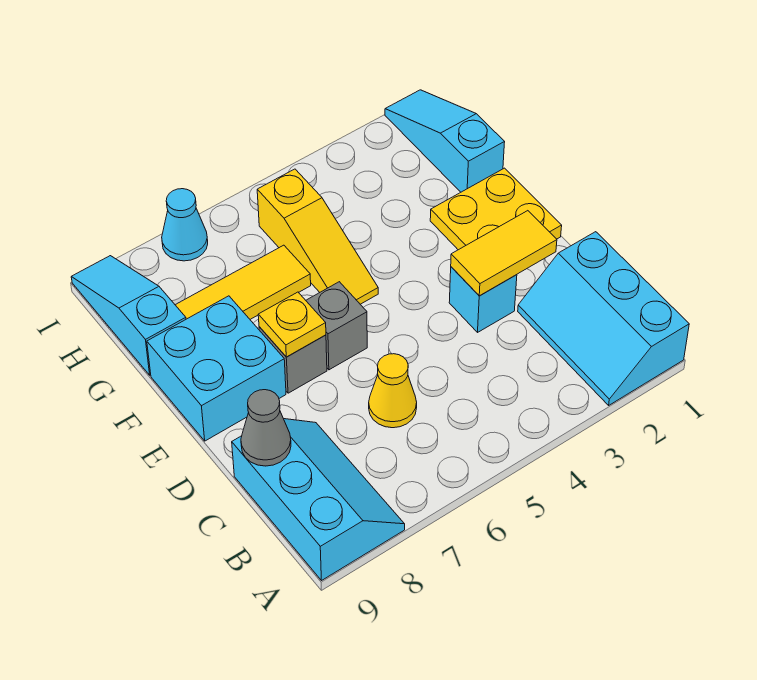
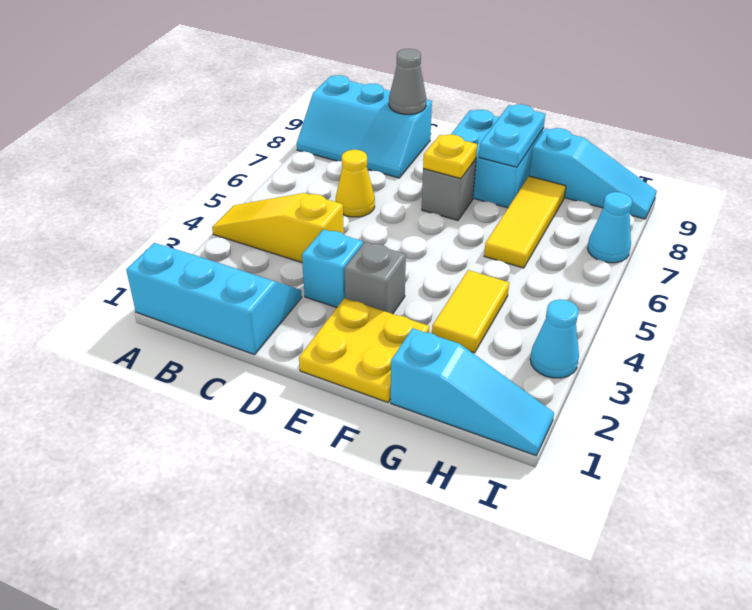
yellow tile D2:D3 level 2 -> yellow tile G3:G4 level 1
grey brick E6 level 1 -> grey brick E3 level 1
yellow slope F5:H5 level 1 top H -> yellow slope A4:C4 level 1 top C
none -> cyan plate F8:F9 level 2
none -> cyan cone I3 level 1

